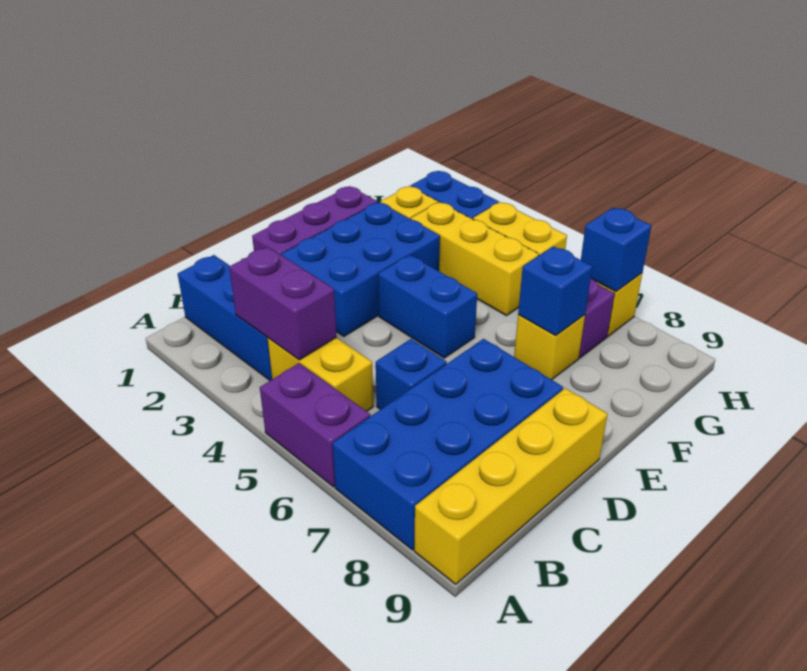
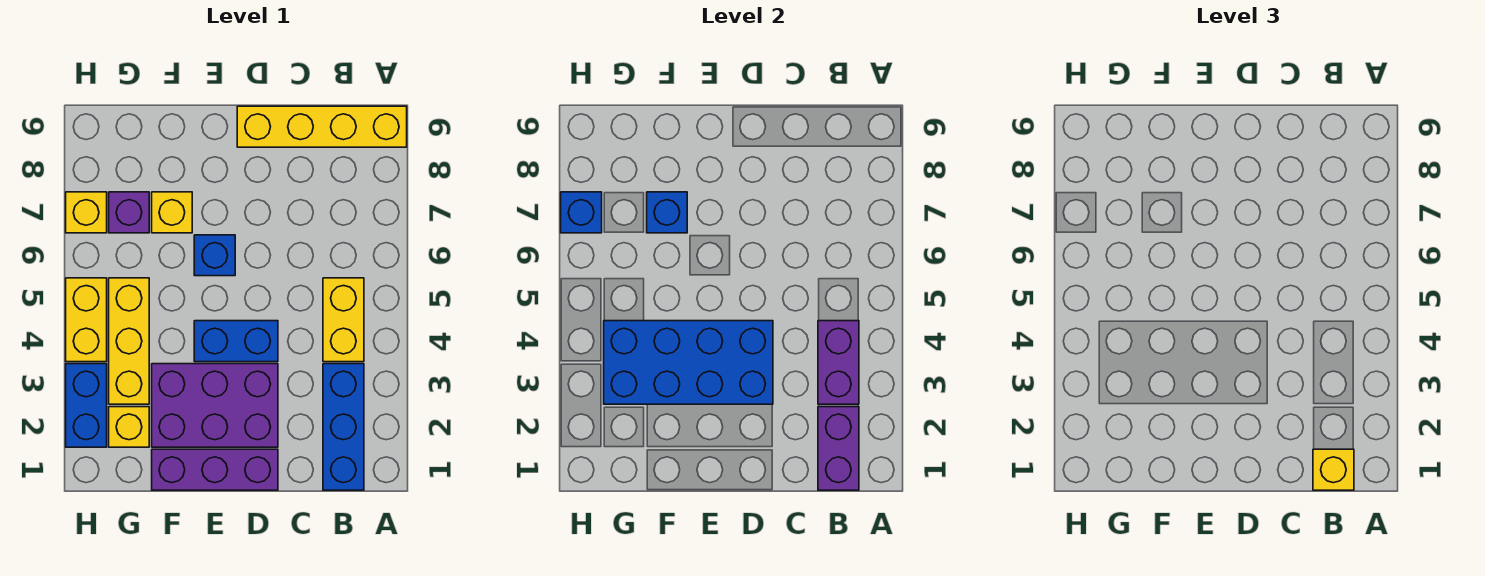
purple brick A5:A6 level 1 -> purple brick B1:B2 level 2
blue brick A7:D8 level 1 -> blue brick D3:G4 level 2
none -> yellow brick B1 level 3
blue brick C6 level 1 -> blue brick E6 level 1
blue brick D2:F3 level 1 -> purple brick D2:F3 level 1
blue brick E4:E5 level 1 -> blue brick D4:E4 level 1

